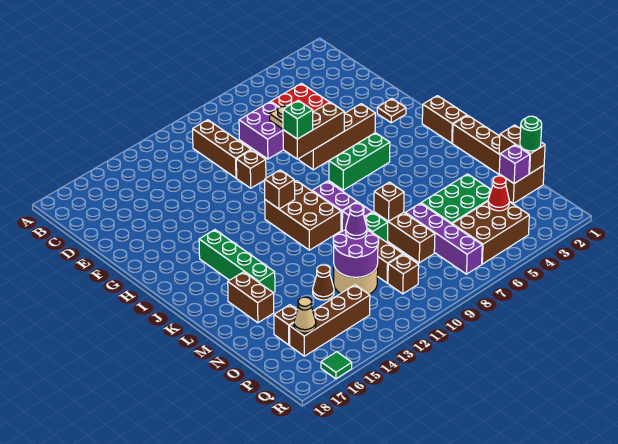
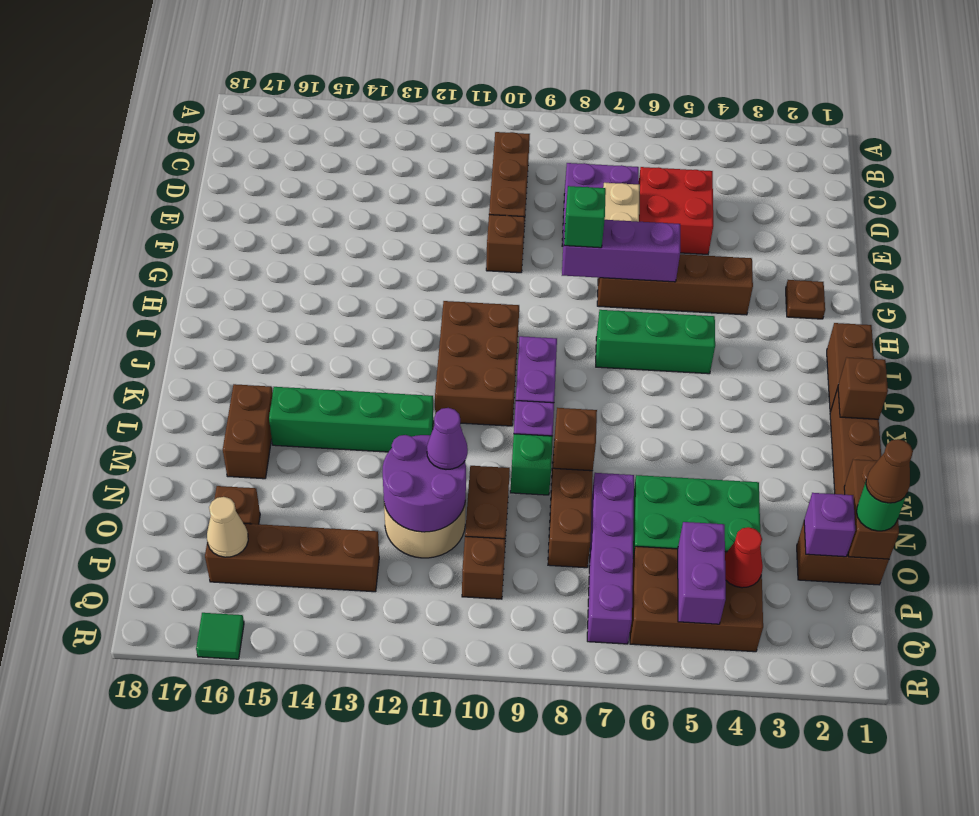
brown brick G6:G8 level 2 -> purple brick G6:G8 level 2
brown brick I11 level 2 -> brown brick K1 level 2
green brick I15:L15 level 1 -> green brick L12:L15 level 1
brown cone N13 level 1 -> brown cone O1 level 4
none -> purple brick P5:Q5 level 2

